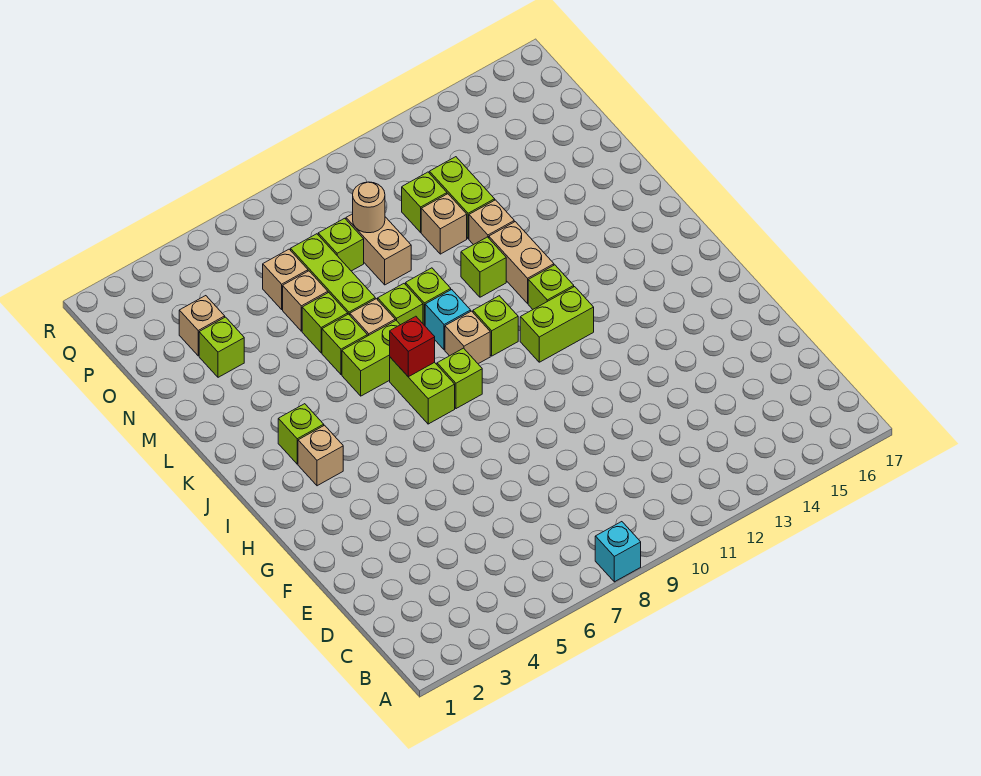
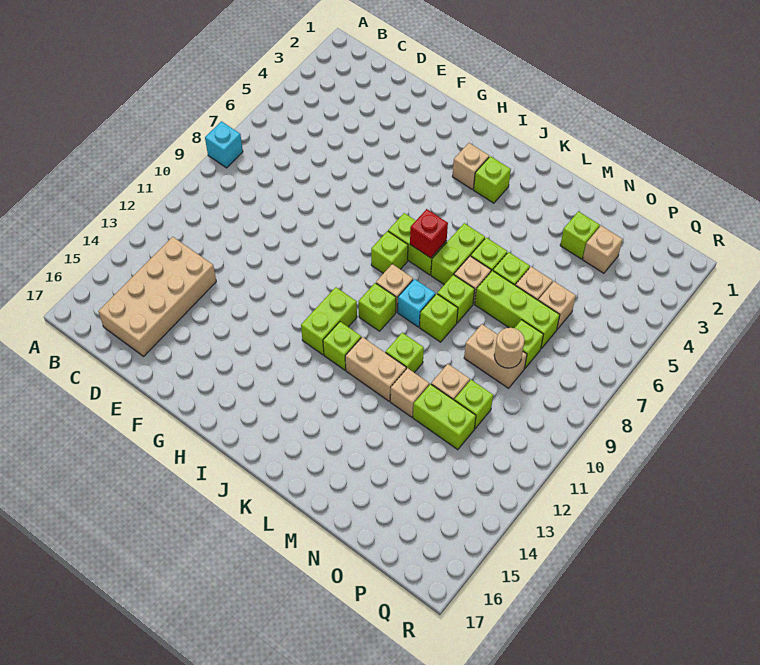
none -> tan brick C13:D16 level 1

